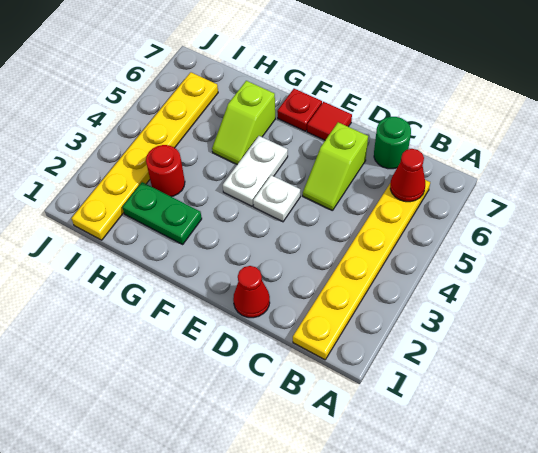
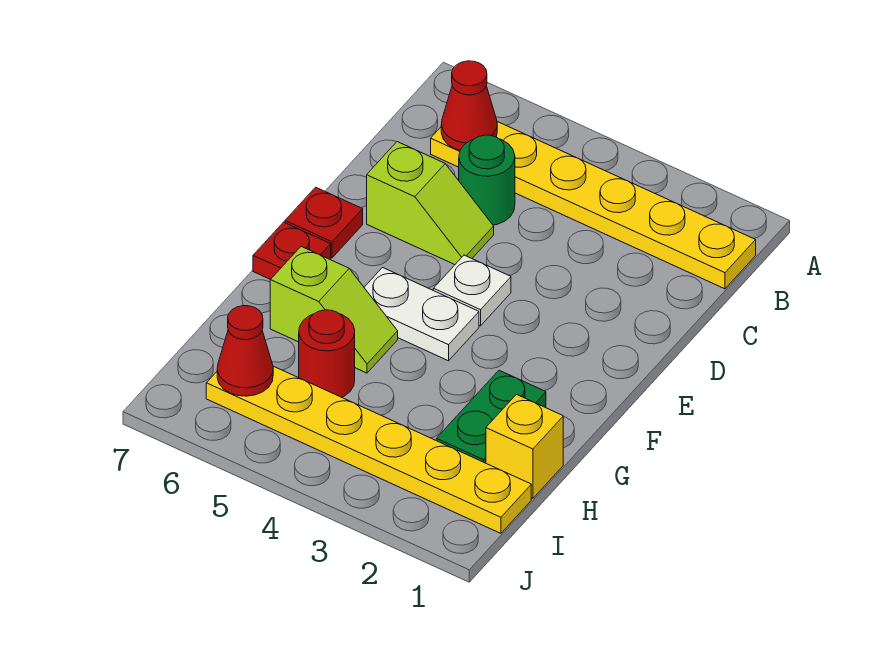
green round brick C7 level 1 -> green round brick C5 level 1
red cone D1 level 1 -> red cone I6 level 2
red tile E7 level 1 -> red plate E7 level 1
none -> yellow brick H1 level 1
red round brick H3 level 1 -> red round brick H5 level 1

